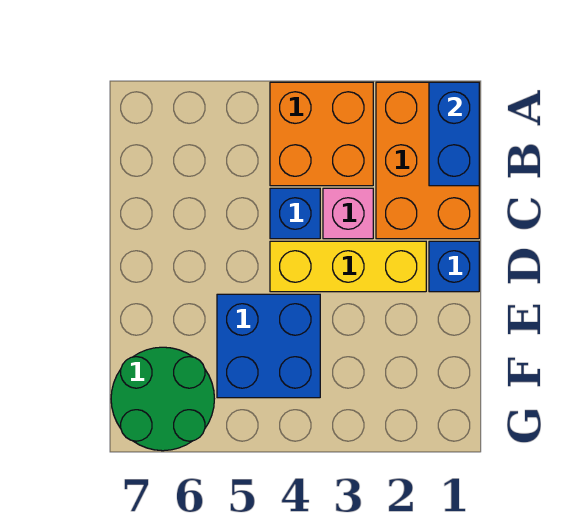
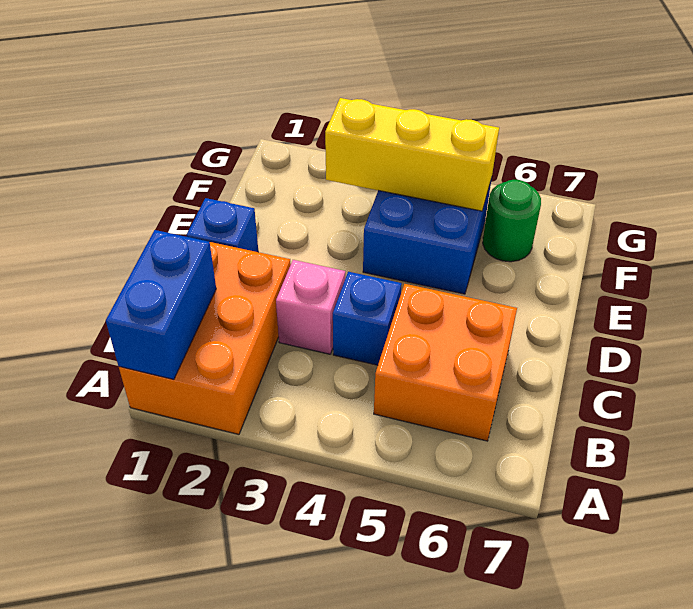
orange brick A3:B4 level 1 -> orange brick B5:C6 level 1
yellow brick D2:D4 level 1 -> yellow brick F3:F5 level 2
green round brick F6:G7 level 1 -> green round brick F6 level 1

